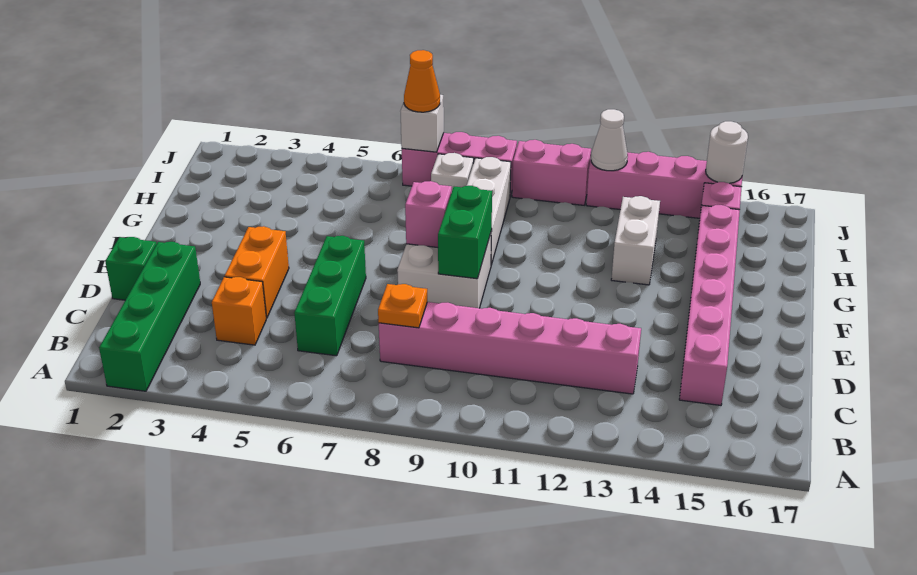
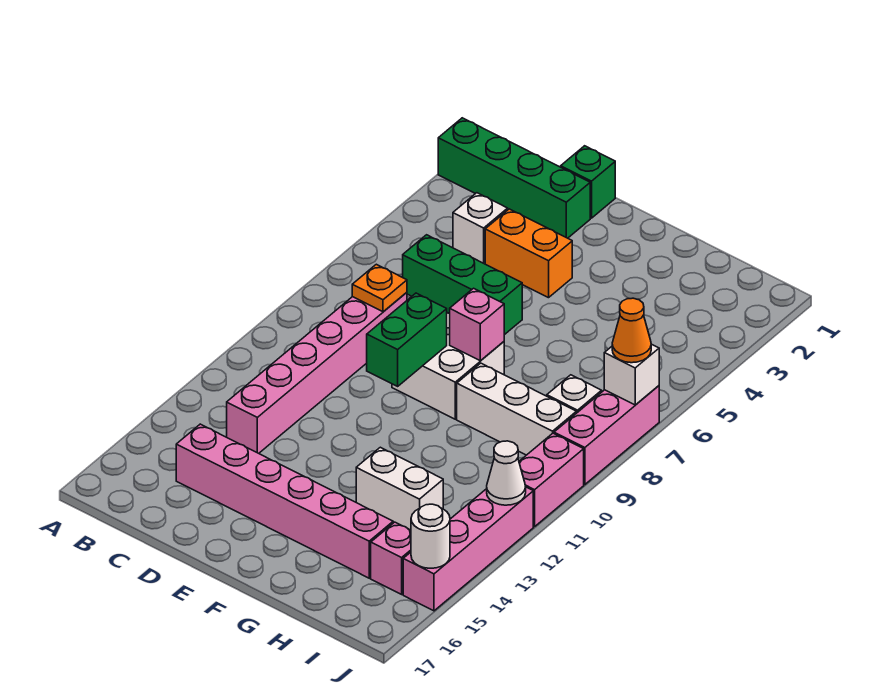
orange brick C4 level 1 -> white brick C4 level 1
green brick E9:F9 level 2 -> green brick E9:E10 level 2

